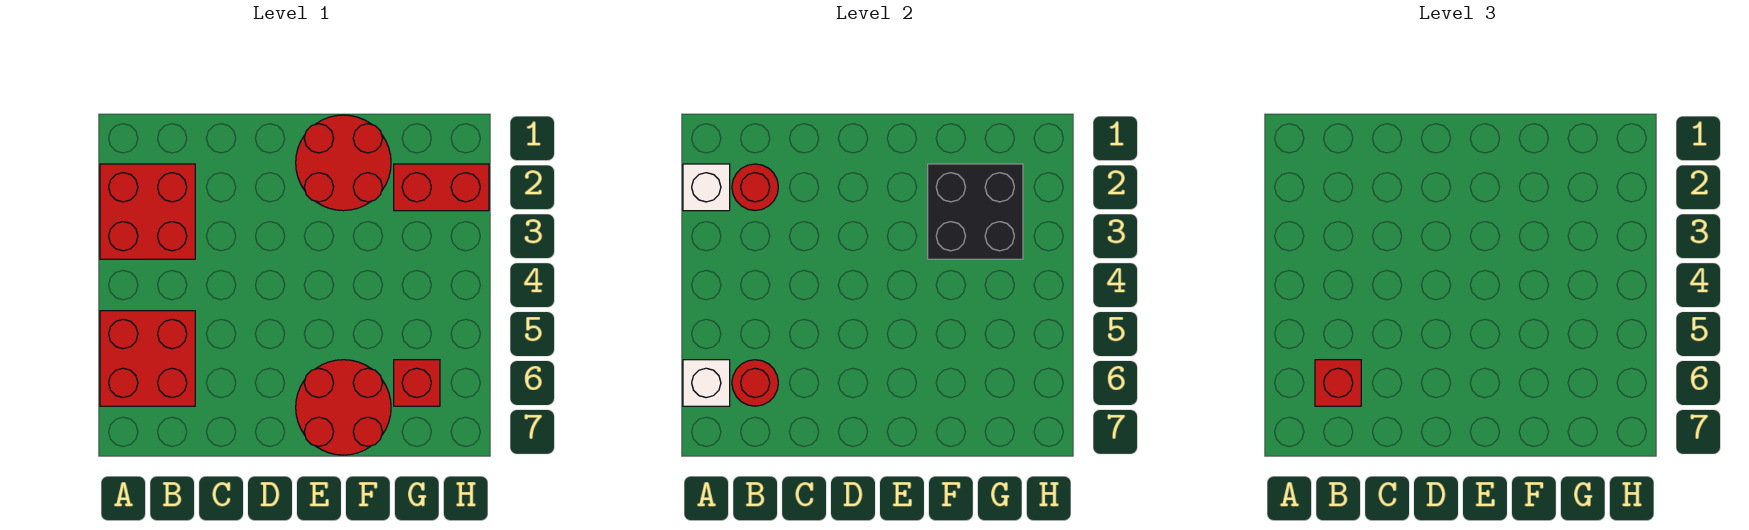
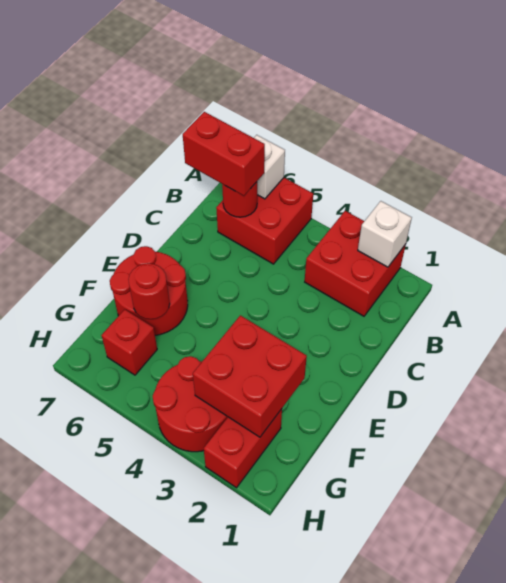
red round brick B2 level 2 -> red round brick F6 level 2
red brick B6 level 3 -> red brick B6:B7 level 3
red round brick E1:F2 level 1 -> red round brick G3:H4 level 1
black brick F2:G3 level 2 -> red brick F2:G3 level 2

